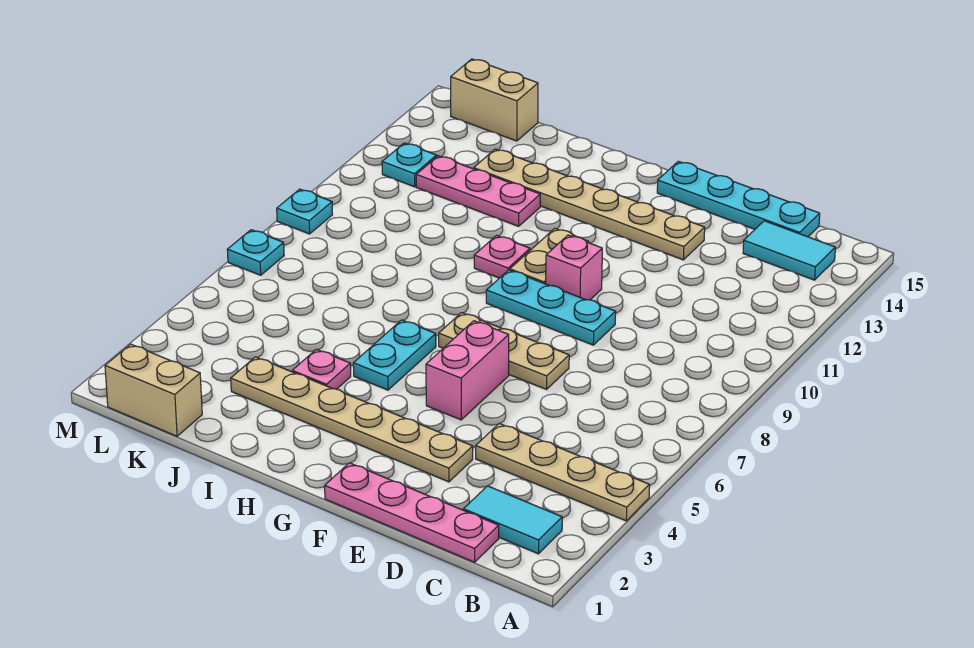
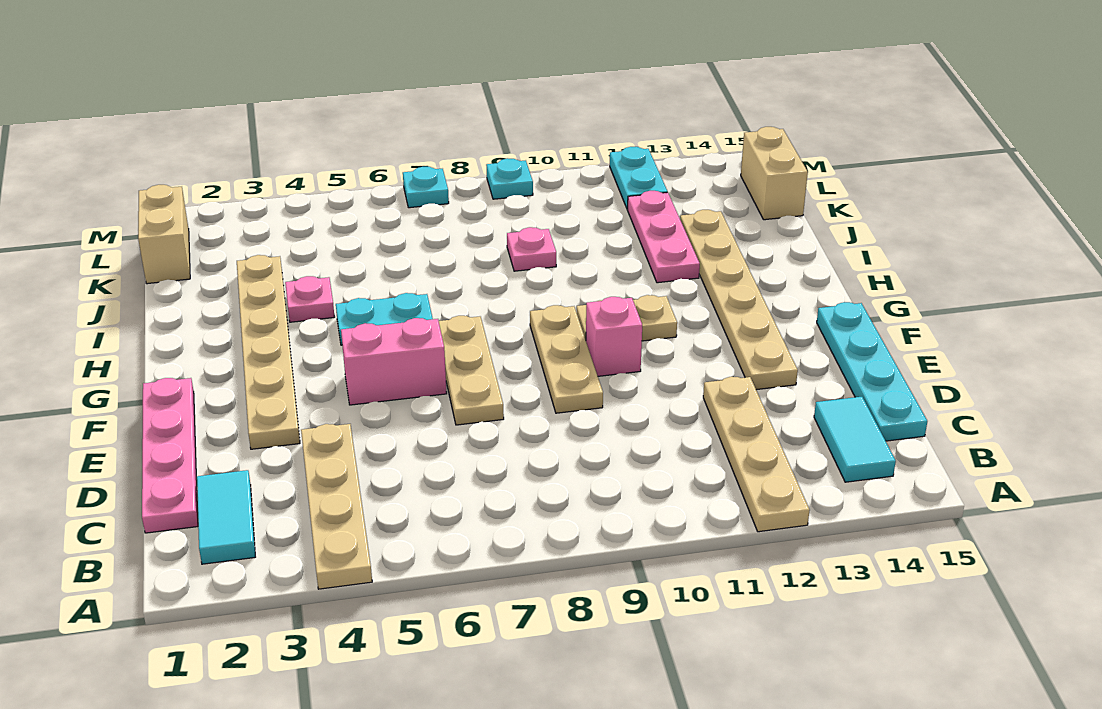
none -> tan plate A12:D12 level 1
cyan plate E9:G9 level 1 -> tan plate E9:G9 level 1
pink plate H10 level 1 -> pink plate J9 level 1
cyan plate L12 level 1 -> cyan plate L12:M12 level 1

